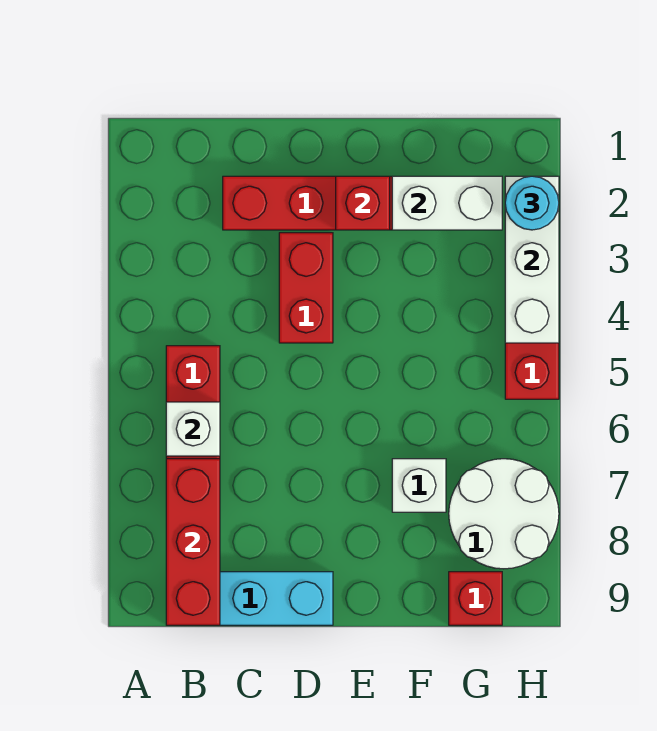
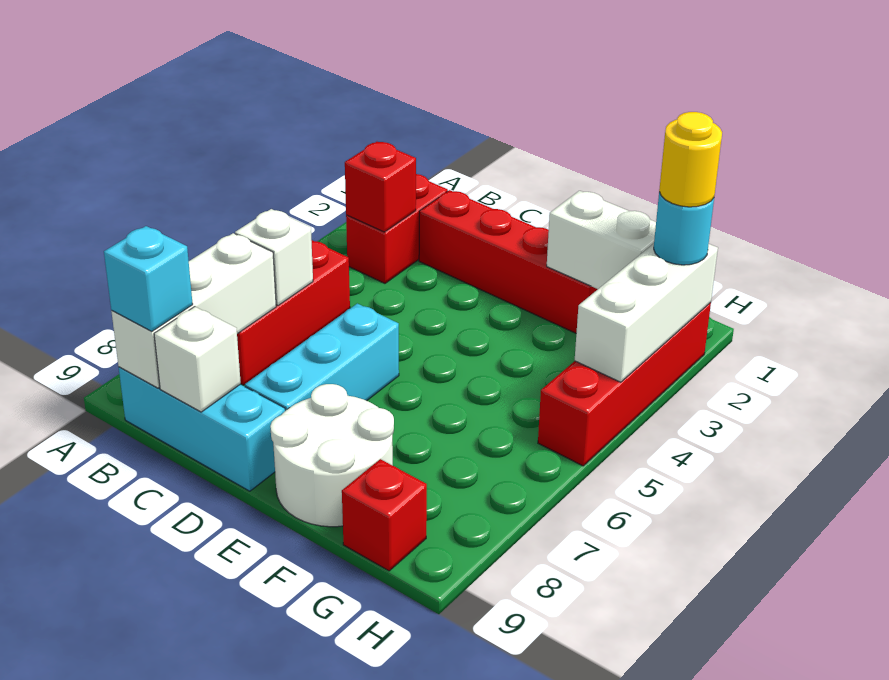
red brick B7:B9 level 2 -> white brick B7:B9 level 2
none -> cyan brick B9 level 3
red brick D3:D4 level 1 -> red brick B2:B3 level 1
none -> cyan brick D6:D8 level 1
red brick E2 level 2 -> red brick B3 level 2
white brick F7 level 1 -> white brick C9 level 2
white round brick G7:H8 level 1 -> white round brick E8:F9 level 1
none -> yellow round brick H2 level 4

